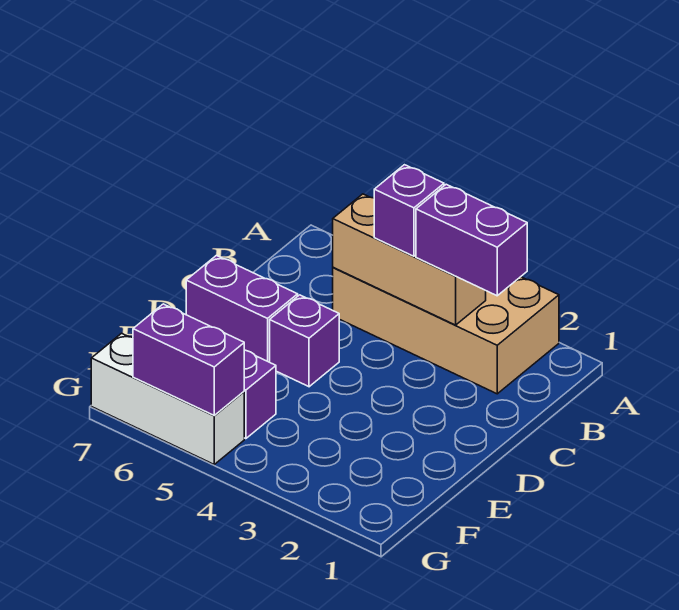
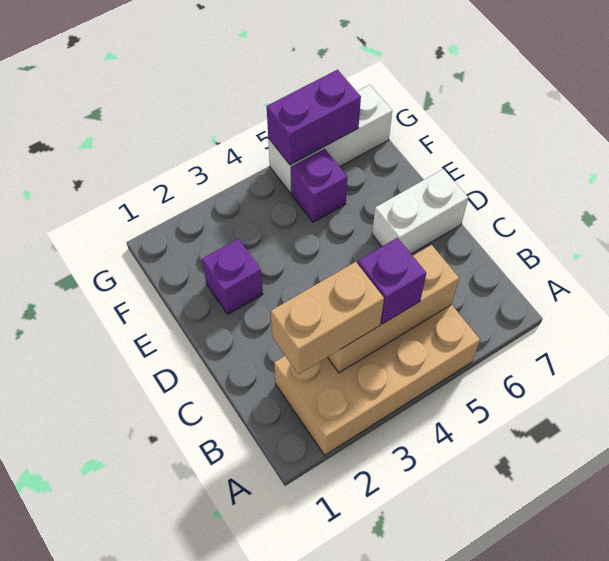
purple brick B2:B3 level 3 -> tan brick B2:B3 level 3
purple brick D5 level 1 -> purple brick E2 level 1
purple brick D6:D7 level 1 -> white brick D6:D7 level 1

